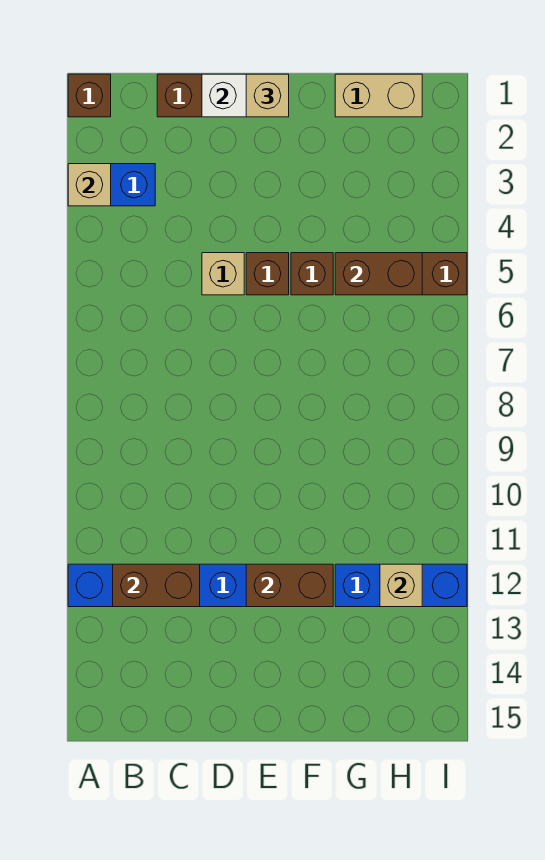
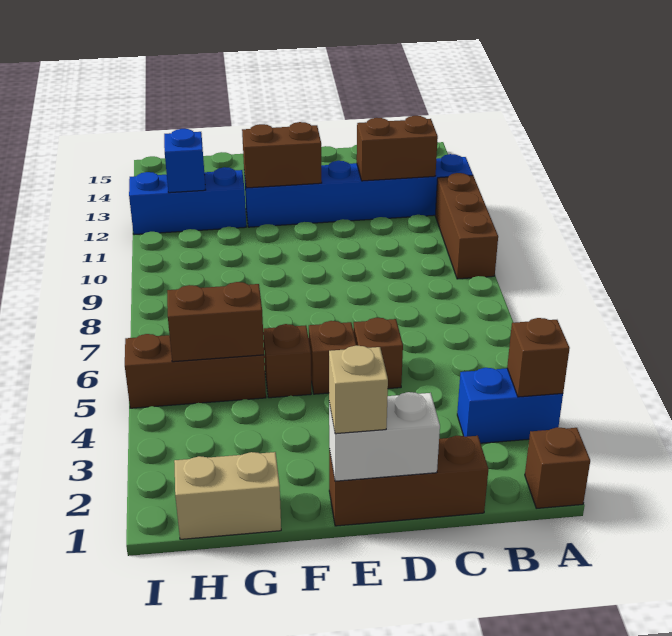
tan brick A3 level 2 -> brown brick A3 level 2
none -> brown brick A9:A11 level 1
tan brick D5 level 1 -> brown brick D5 level 1
tan brick H12 level 2 -> blue brick H12 level 2

